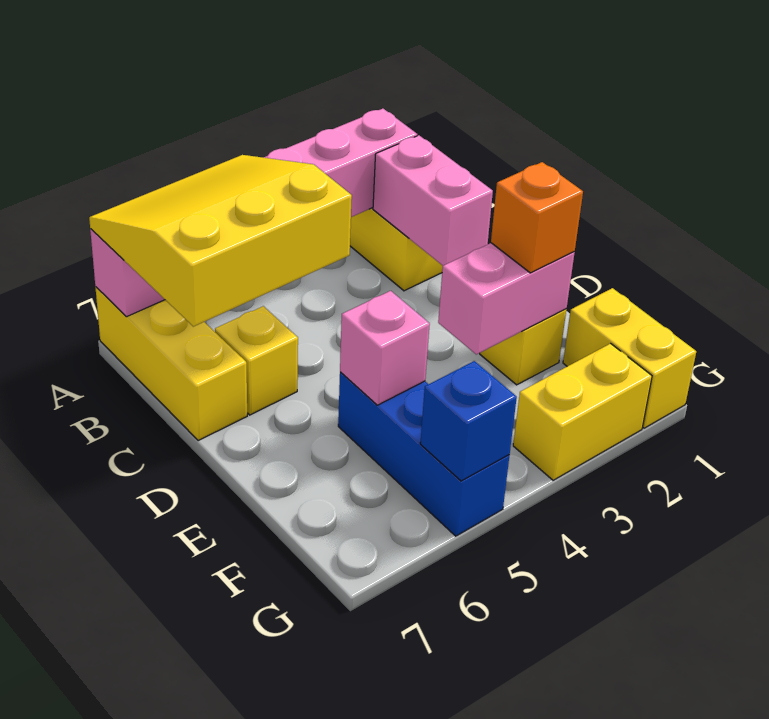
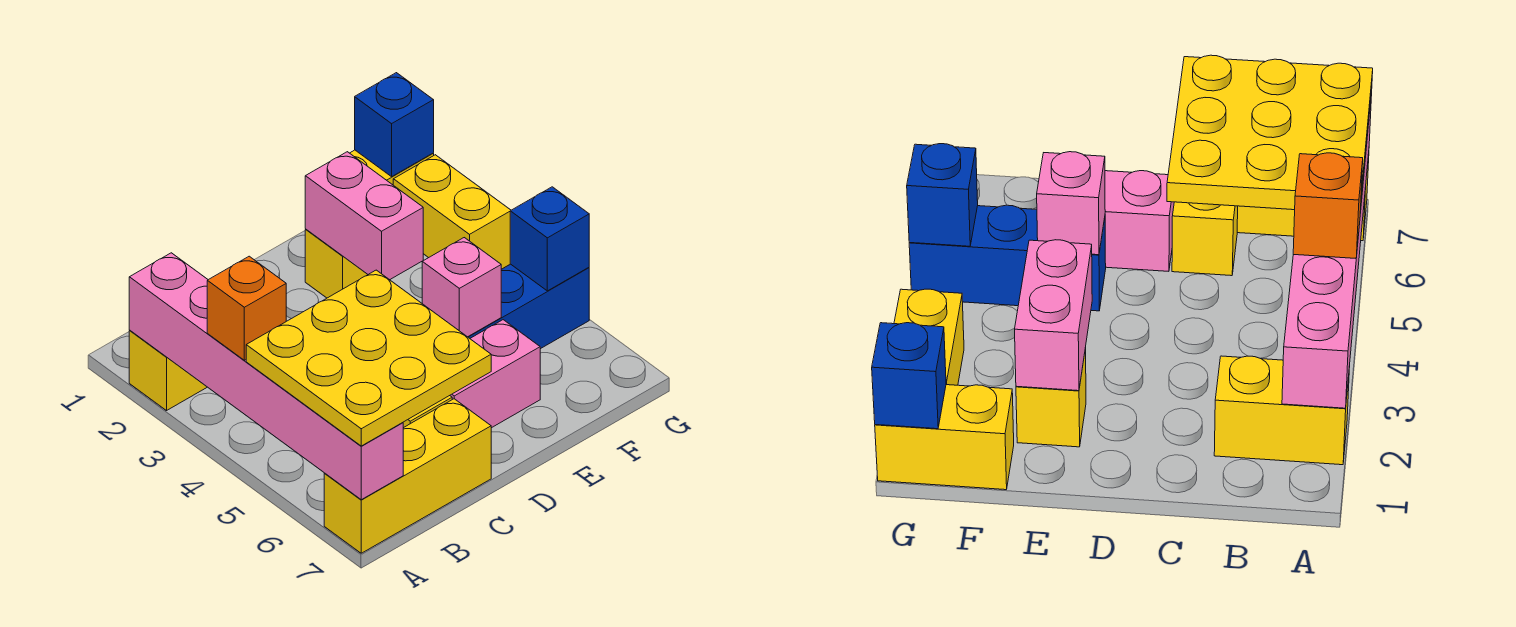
yellow slope A5:C7 level 3 top C -> yellow plate A5:C7 level 3
pink brick B2:C2 level 2 -> pink brick D6:E6 level 1
orange brick E2 level 3 -> orange brick A4 level 3
none -> blue brick G1 level 2

